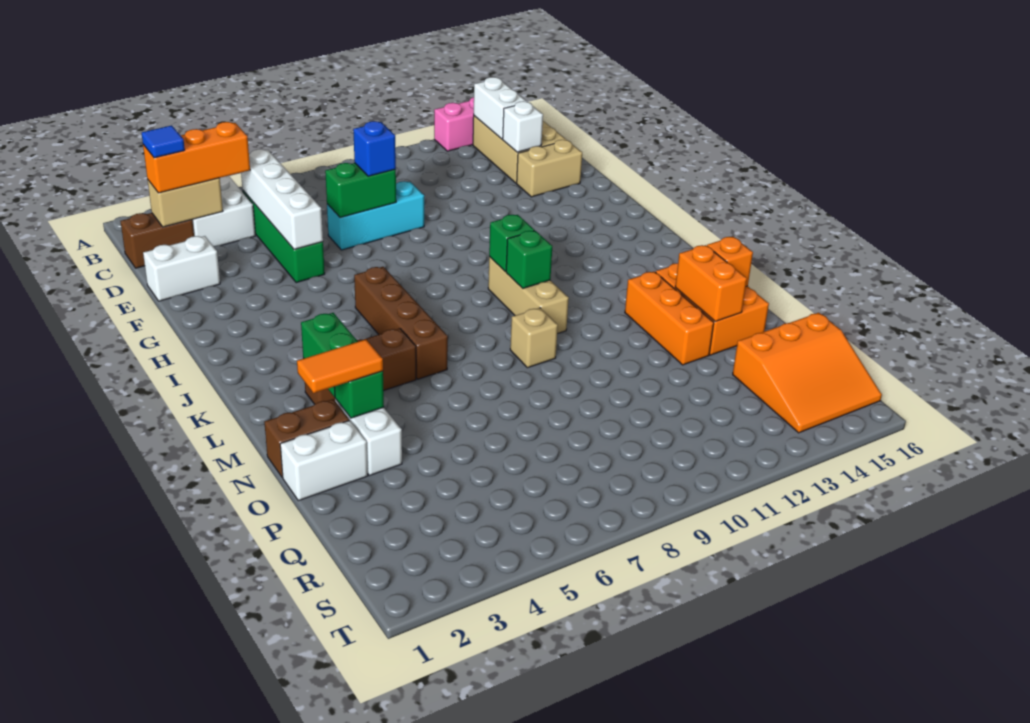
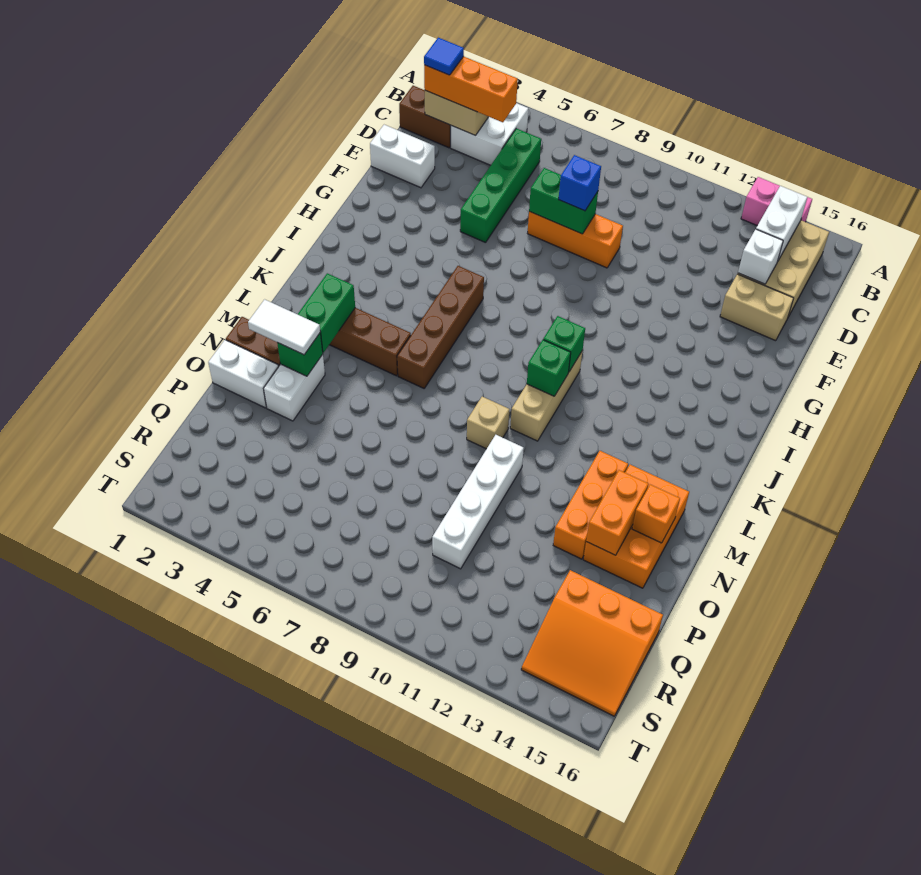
white brick C5:F5 level 2 -> white brick N10:Q10 level 1
cyan brick E7:E9 level 1 -> orange brick E7:E9 level 1
orange tile N2:N3 level 3 -> white tile N2:N3 level 3

